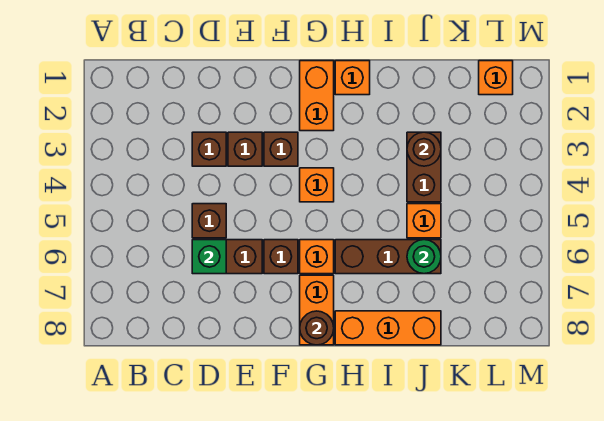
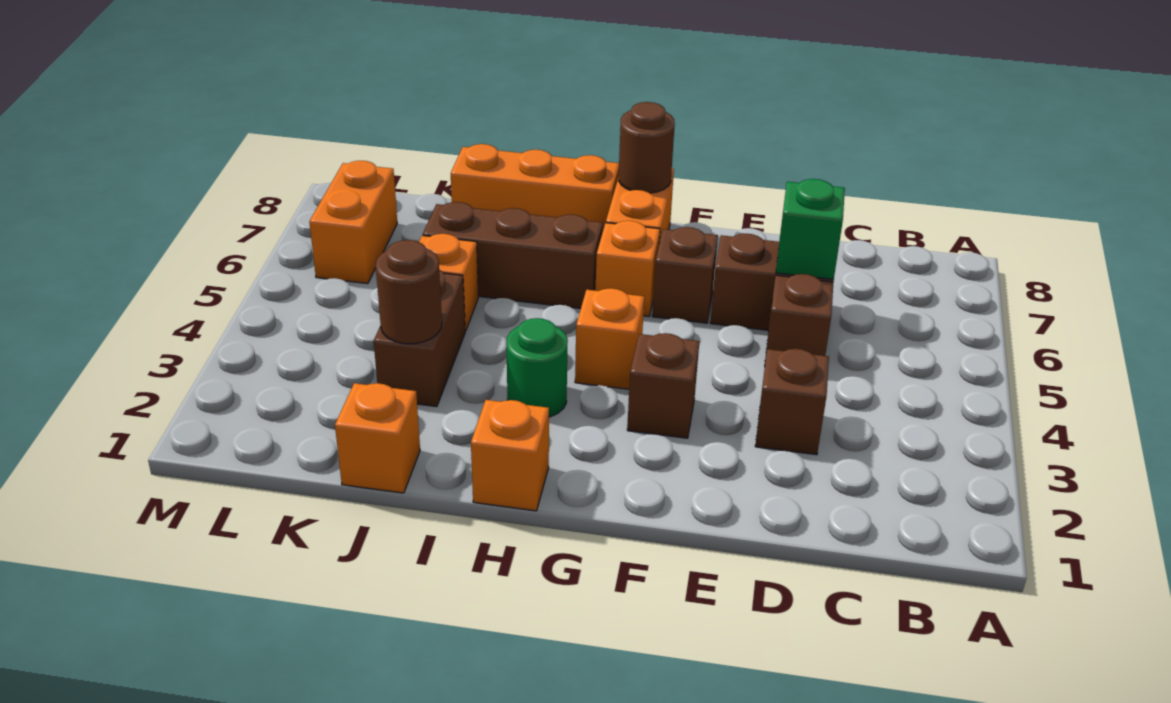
brown brick E3 level 1 -> none
orange brick G1:G2 level 1 -> orange brick L6:L7 level 1
green round brick J6 level 2 -> green round brick H3 level 1
orange brick L1 level 1 -> orange brick J1 level 1

